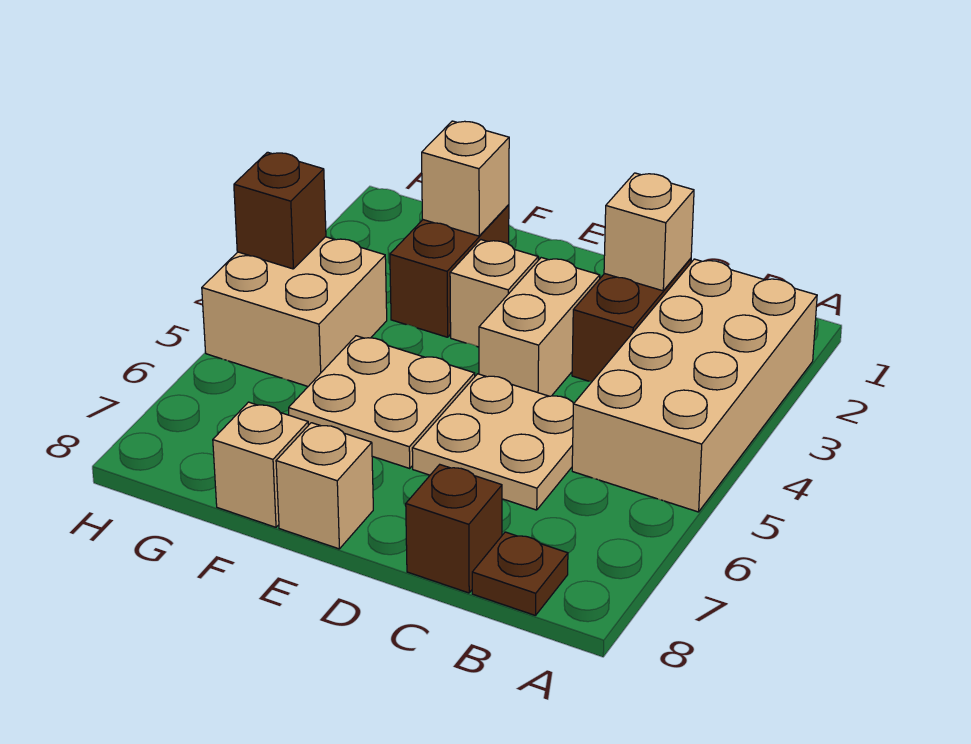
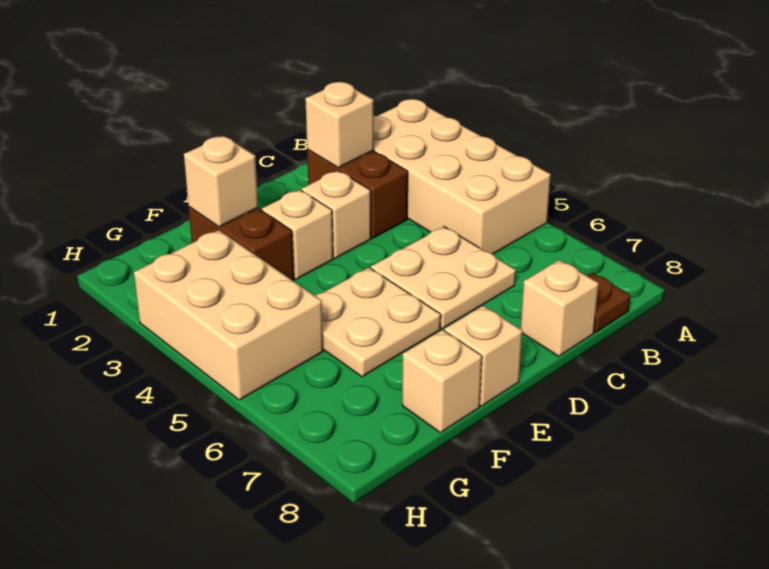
brown brick C8 level 1 -> tan brick C8 level 1
tan brick D3:D4 level 1 -> tan brick D3 level 1
tan brick G4:H5 level 1 -> tan brick G3:H5 level 1
brown brick H4 level 2 -> none

